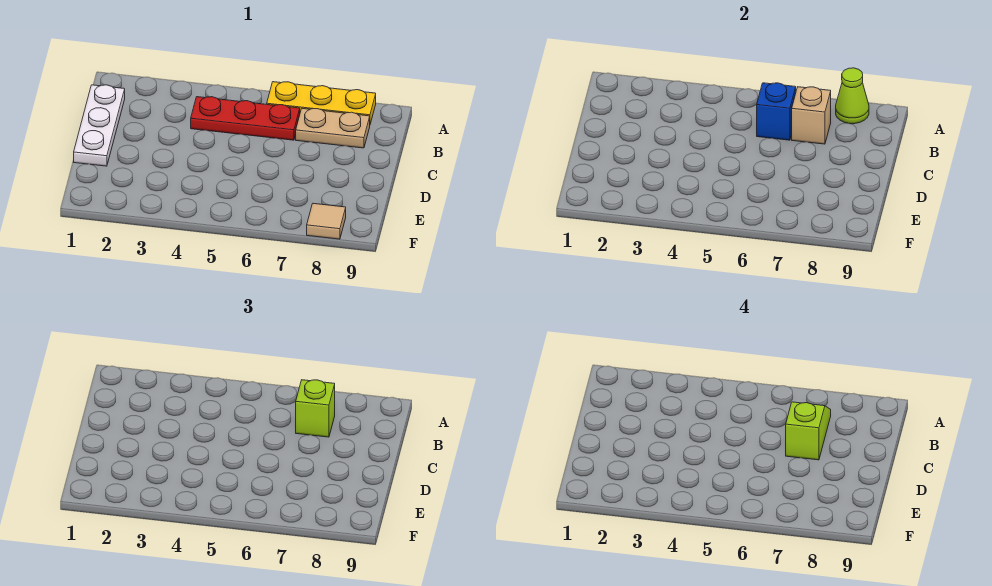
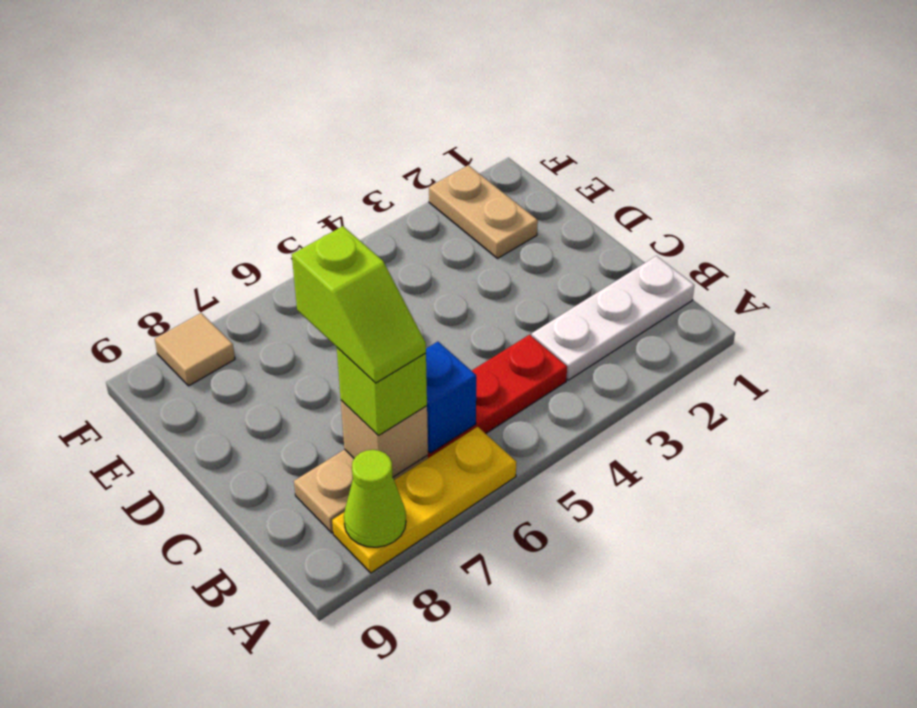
white plate B1:D1 level 1 -> white plate B1:B3 level 1
none -> tan plate E2:F2 level 1

